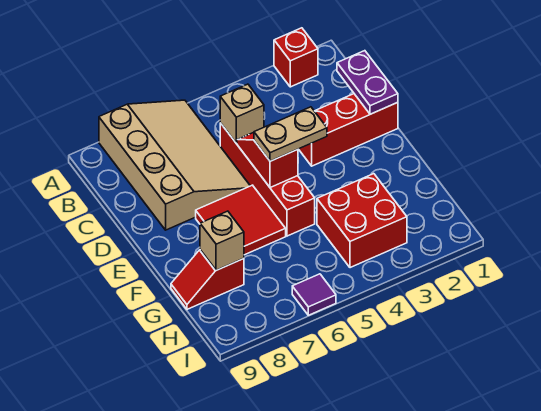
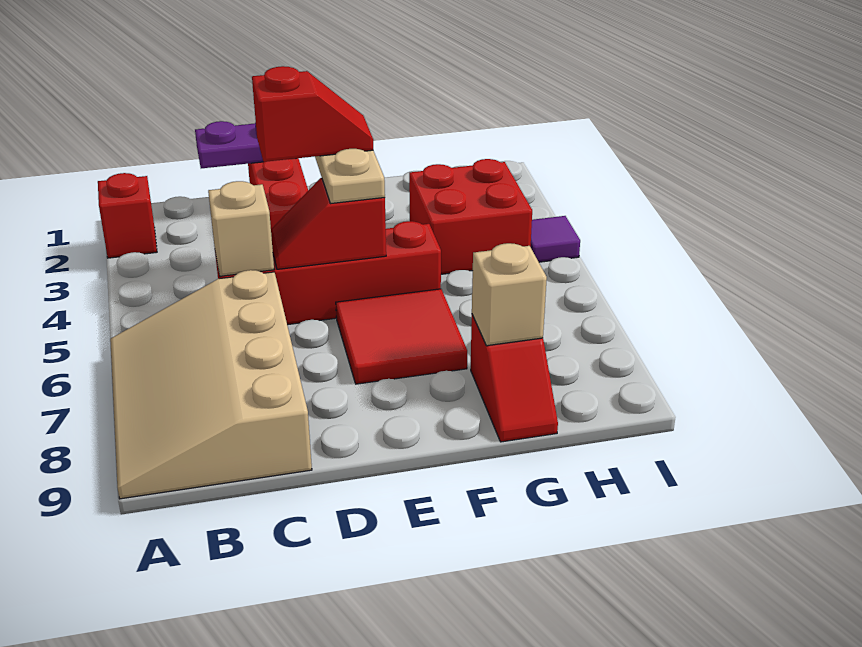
tan slope A6:D8 level 1 top 8 -> tan slope A6:C9 level 1 top C
none -> red slope D4:E4 level 4 top D
purple tile I6 level 1 -> purple tile I4 level 1

